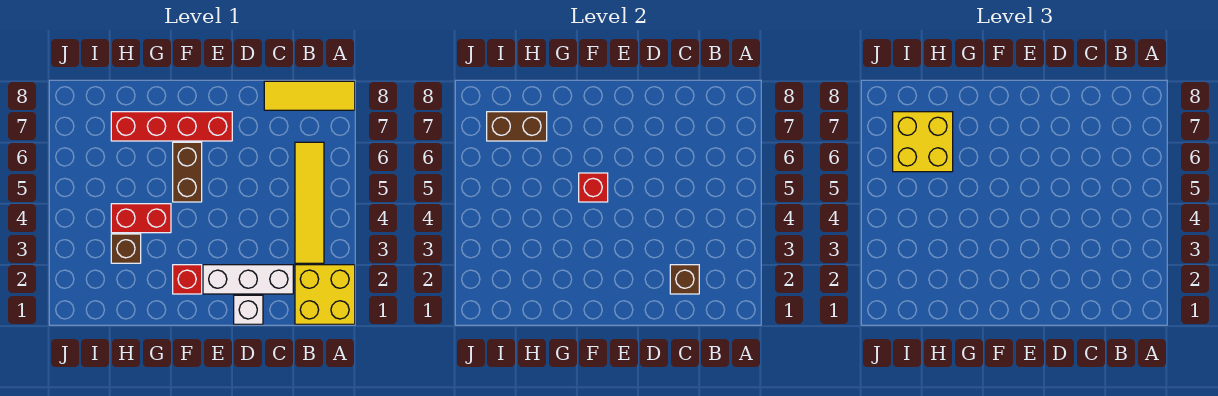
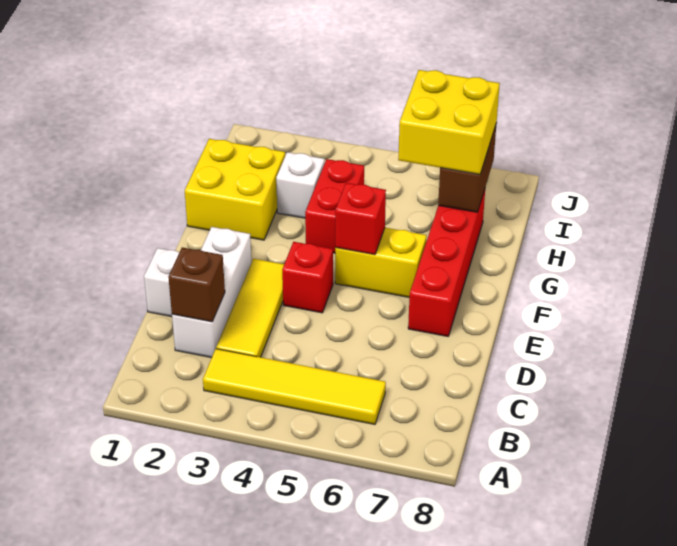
yellow brick A1:B2 level 1 -> yellow brick G1:H2 level 1
yellow tile A8:C8 level 1 -> yellow tile C3:E3 level 1
red brick F2 level 1 -> red brick E4 level 1
brown brick F5:F6 level 1 -> yellow brick F5:F6 level 1
brown brick H3 level 1 -> white brick H3 level 1

